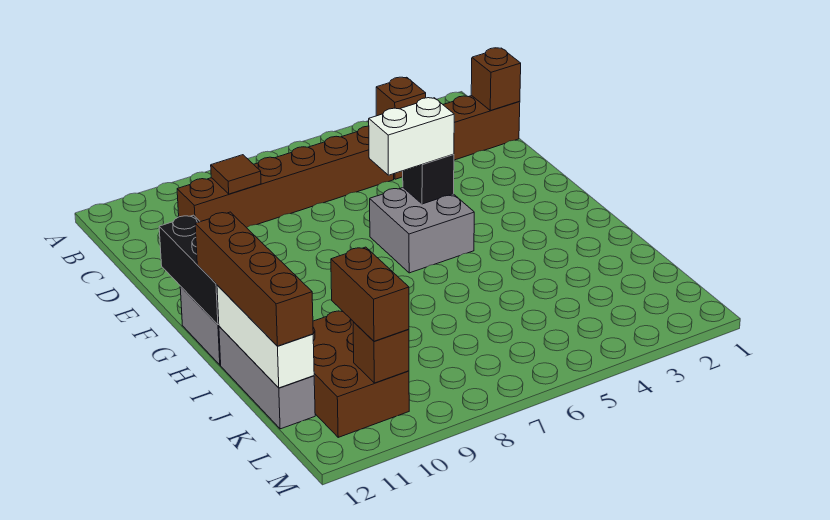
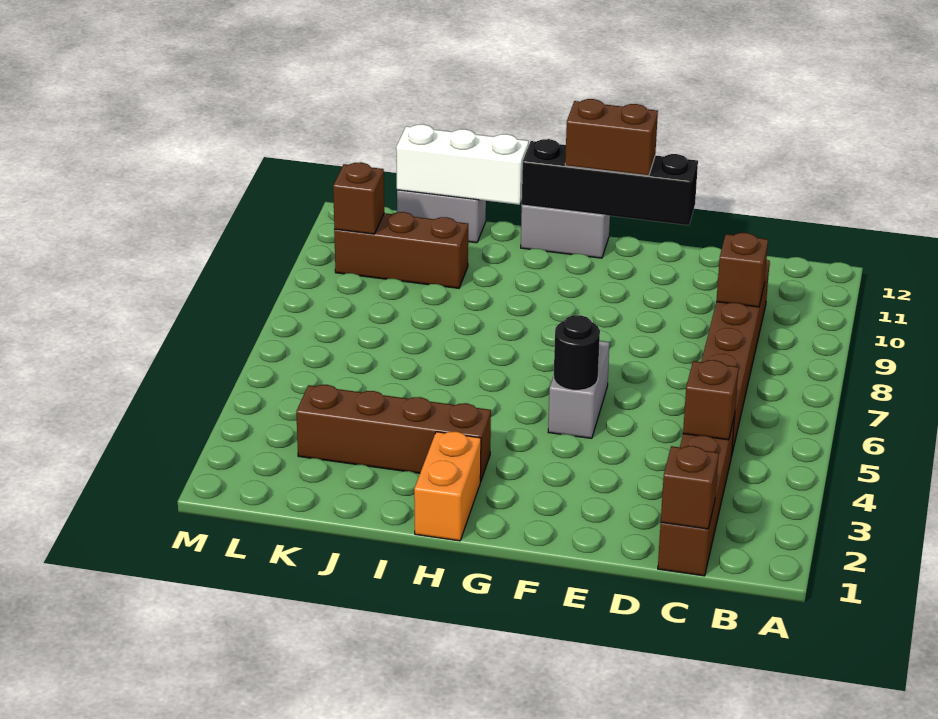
brown tile C9 level 2 -> brown brick C9 level 2
grey brick F5:G6 level 1 -> grey brick F5:F6 level 1
black brick F5 level 2 -> black round brick F5 level 2
white brick F5:F6 level 3 -> none
black brick F12:H12 level 2 -> black brick E12:H12 level 2
none -> orange brick H1:H2 level 1
brown brick H12:K12 level 3 -> brown brick H3:K3 level 1
grey brick I12:K12 level 1 -> grey brick J12:K12 level 1
brown brick J10:L11 level 1 -> brown brick J10:L10 level 1
brown brick K10:L10 level 3 -> brown brick F12:G12 level 3

